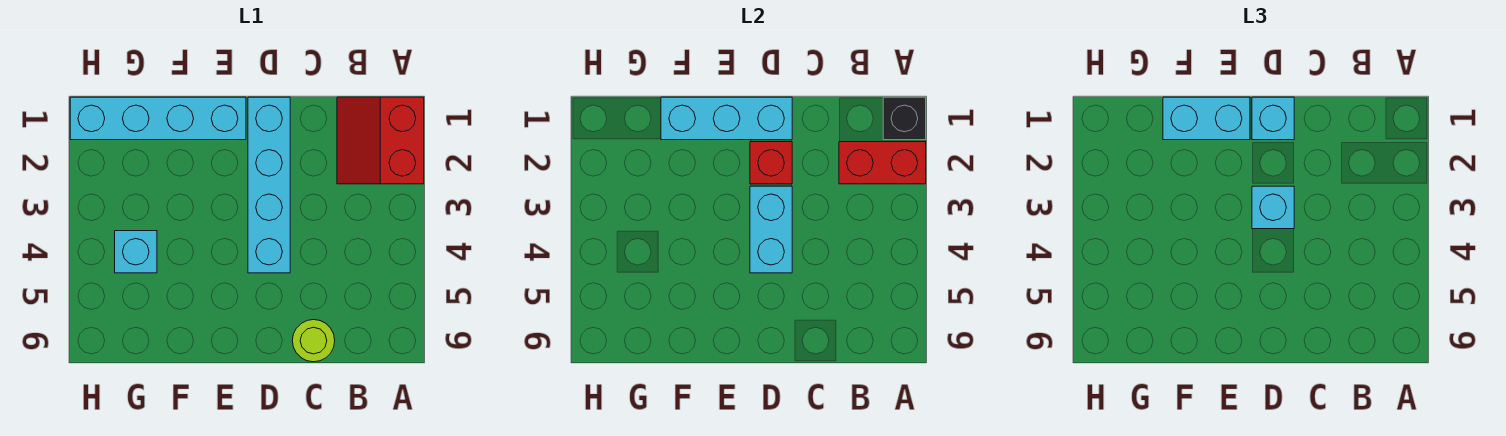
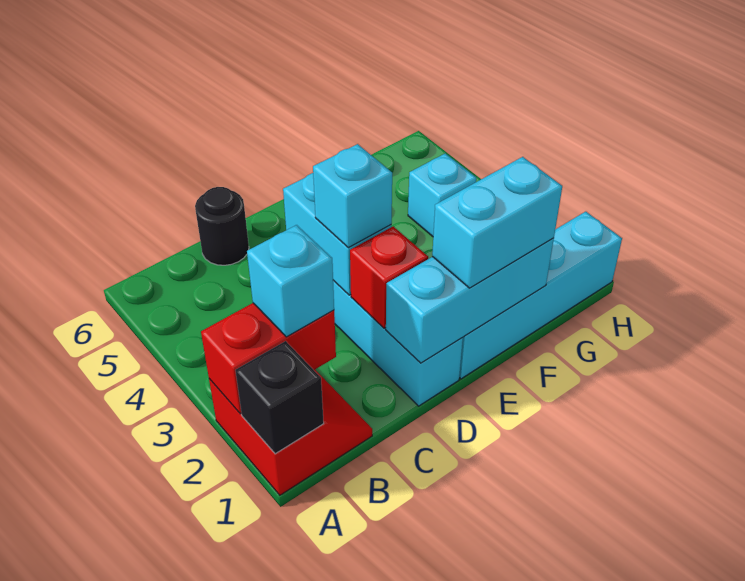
lime round brick C6 level 1 -> black round brick C6 level 1
cyan brick D1 level 3 -> cyan brick B2 level 3

